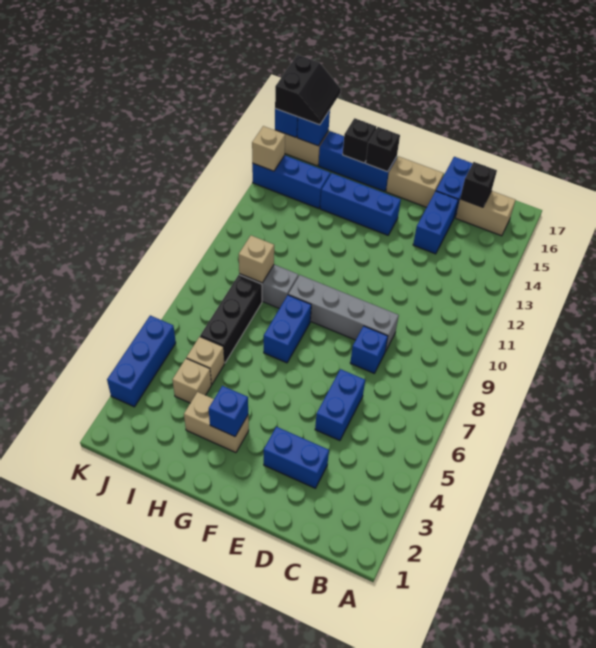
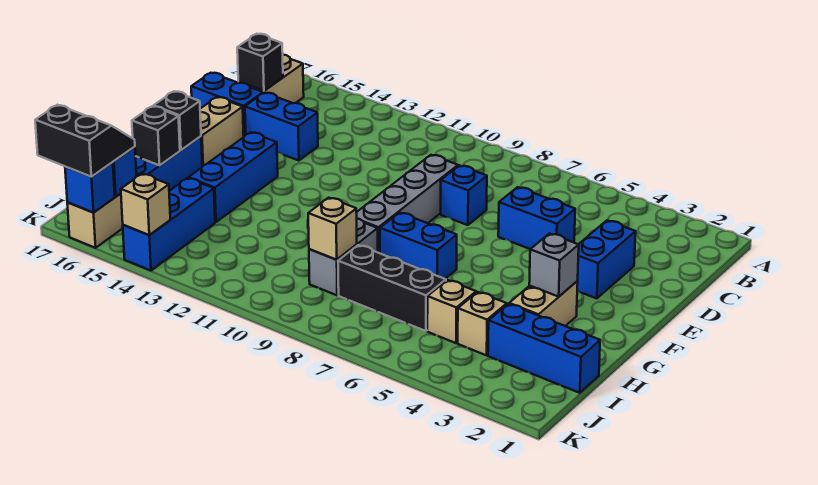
blue brick G3 level 2 -> grey brick G3 level 2
blue brick K3:K5 level 1 -> blue brick I1:I3 level 1

